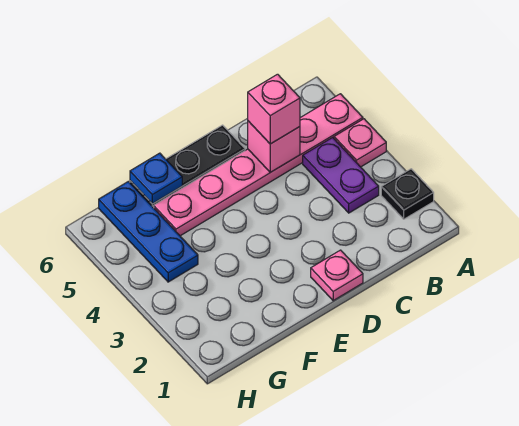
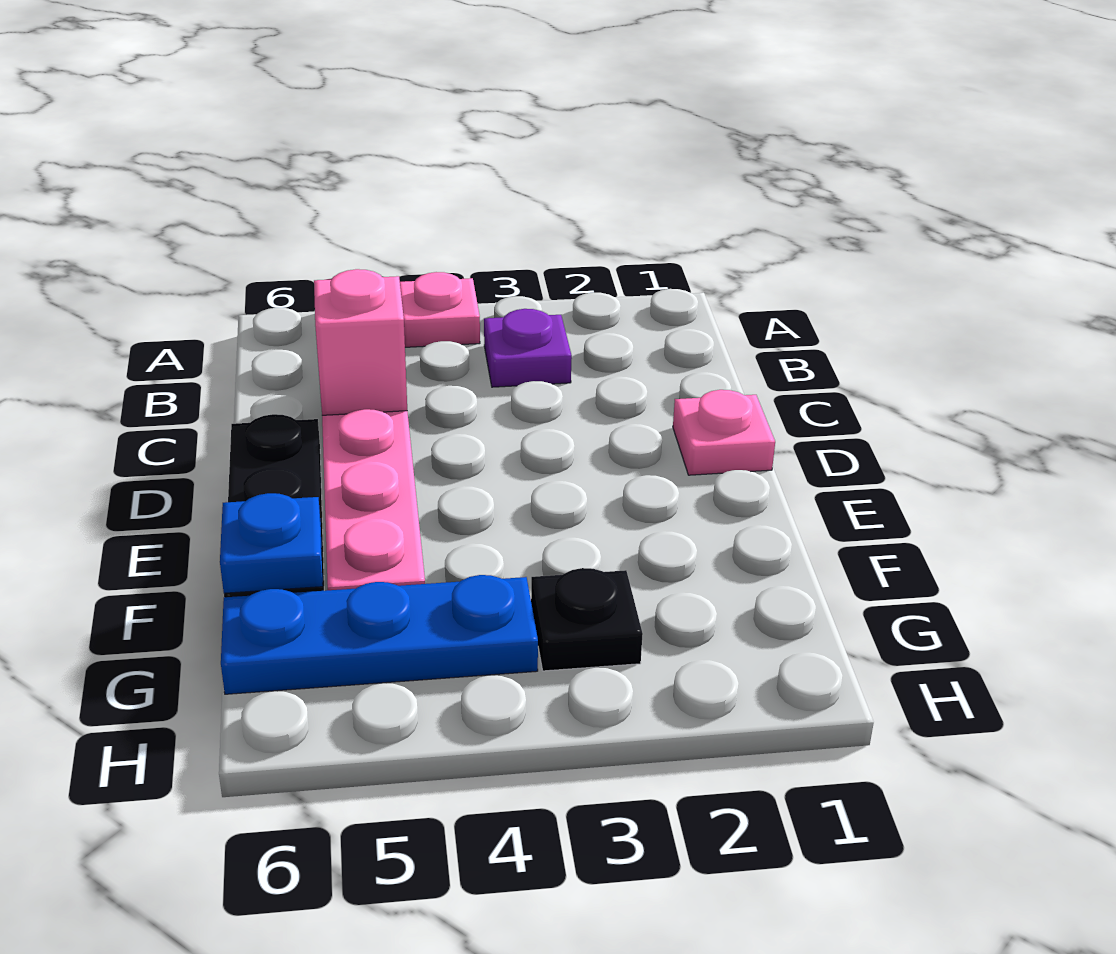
black plate A2 level 1 -> black plate G3 level 1
purple plate B3:B4 level 1 -> purple plate B3 level 1
pink brick C5 level 3 -> none

